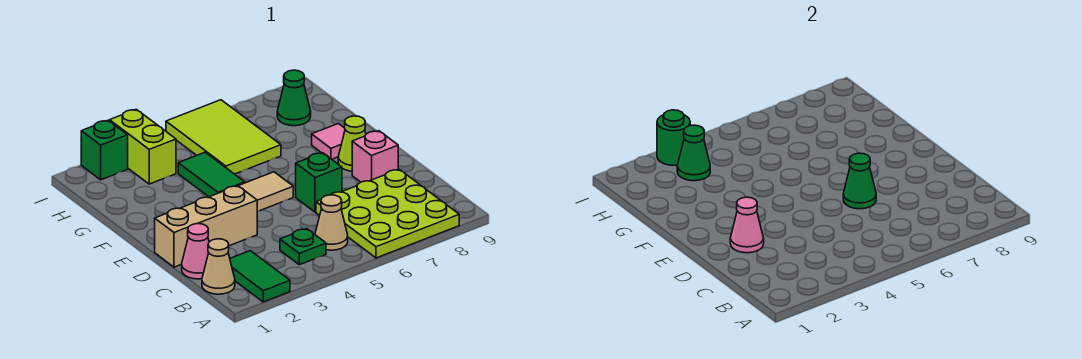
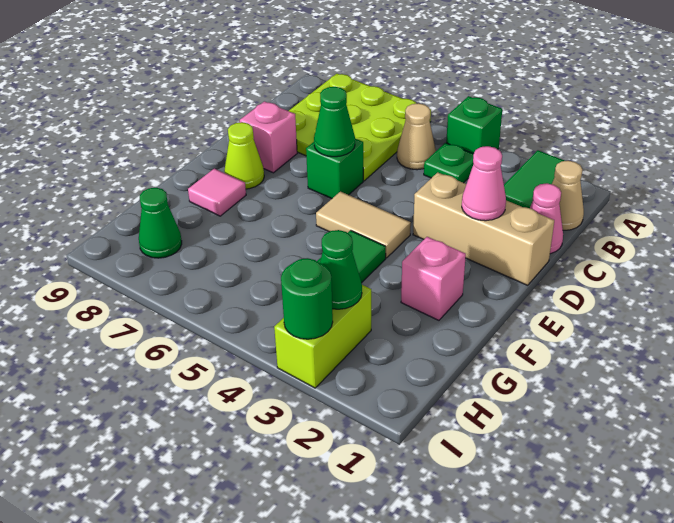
none -> pink brick F2 level 1
lime tile G5:I6 level 1 -> none
green brick I2 level 1 -> green brick A4 level 1

